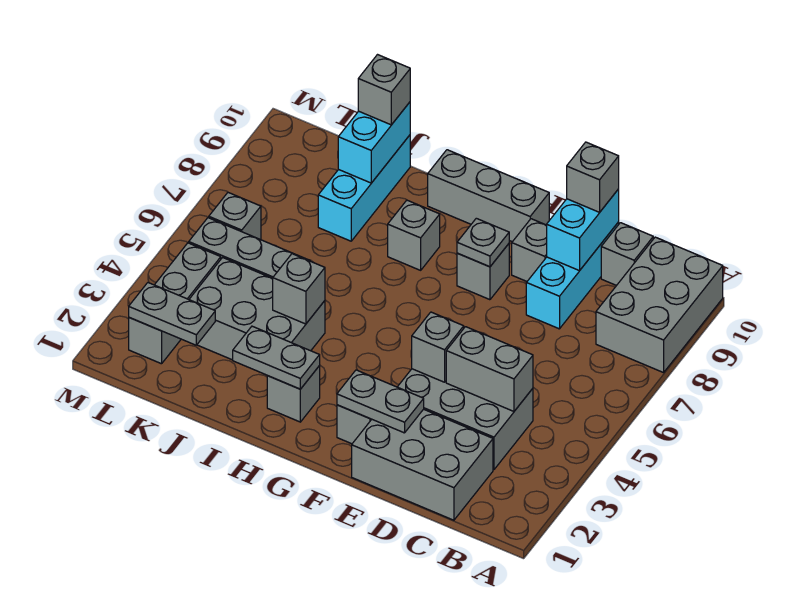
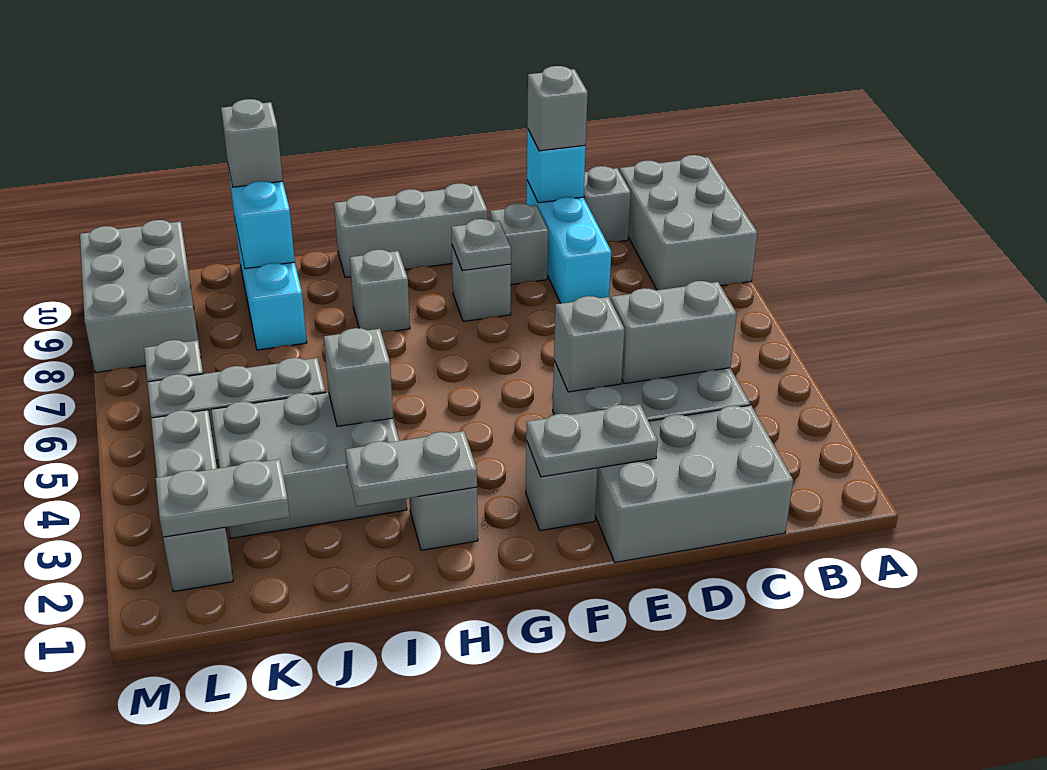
cyan brick D9:D10 level 2 -> cyan brick D10 level 2
none -> grey brick L8:M10 level 1

